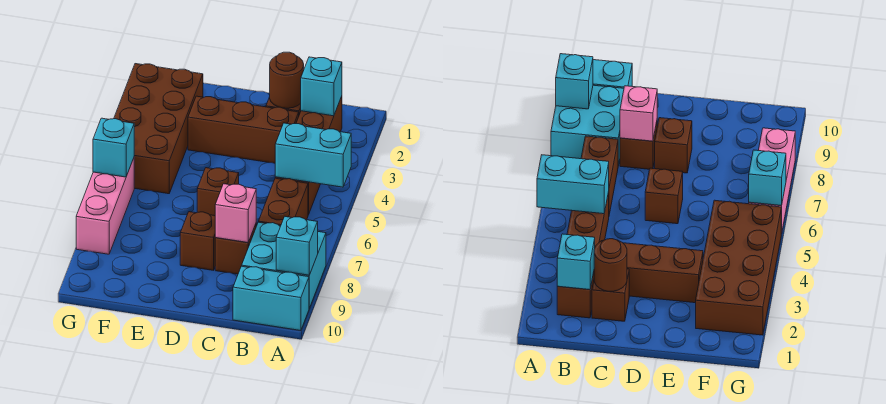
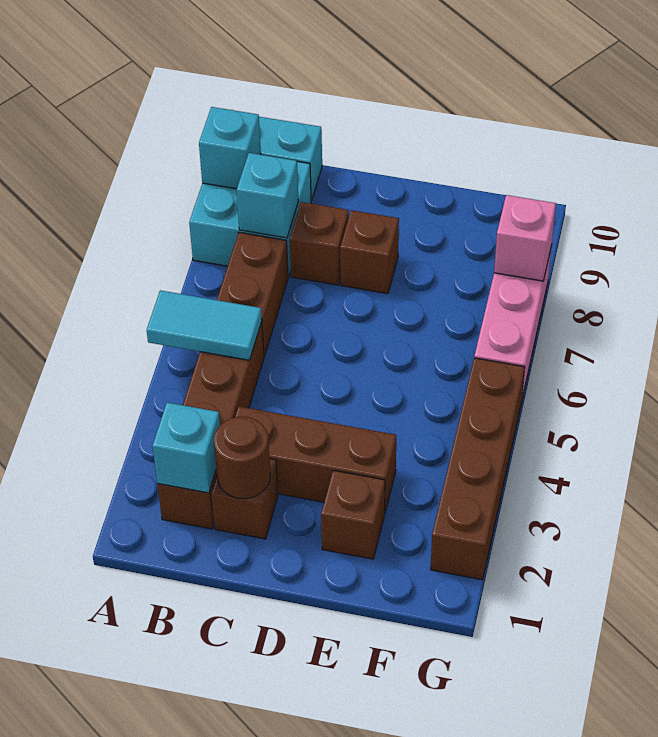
cyan brick A5:B5 level 2 -> cyan tile A5:B5 level 2
pink brick C8 level 2 -> pink brick G8 level 2
brown brick D6 level 1 -> brown brick E2 level 1
brown brick F2:G5 level 1 -> brown brick G2:G5 level 1
cyan brick G6 level 2 -> cyan brick B8 level 2

